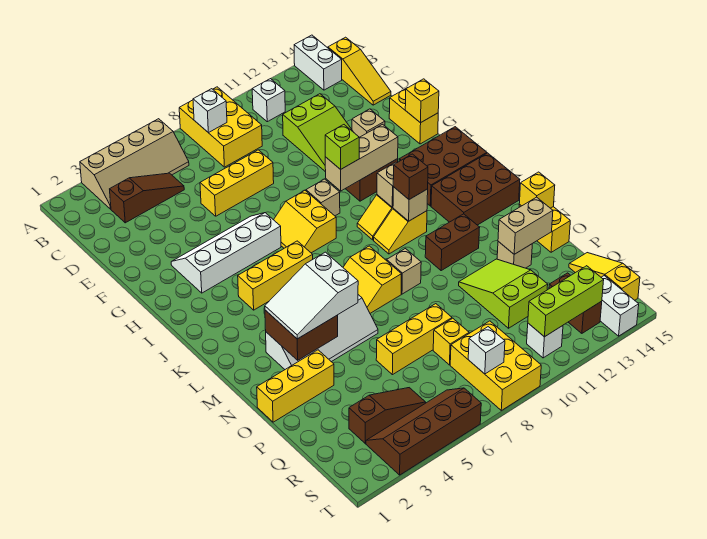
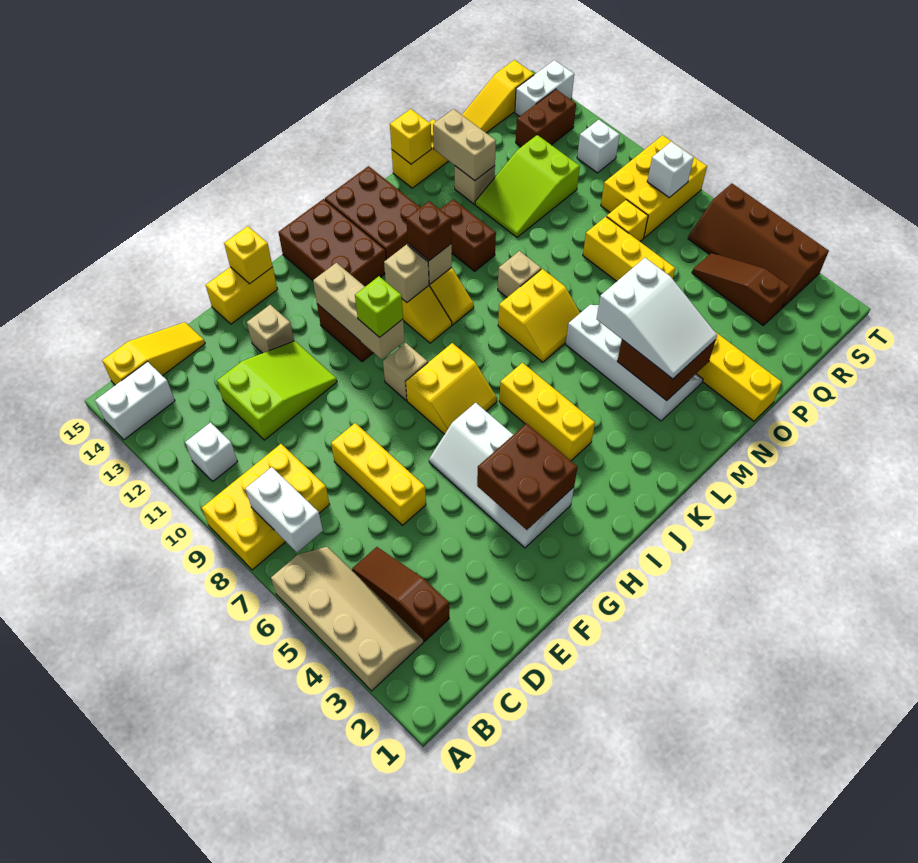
white brick B8 level 2 -> white brick B7:B8 level 2
none -> brown brick G3:H4 level 2
lime brick S11:S13 level 2 -> none

